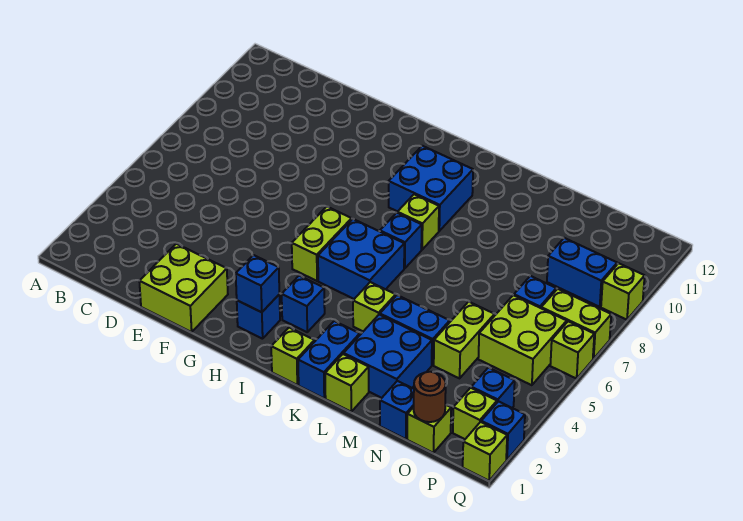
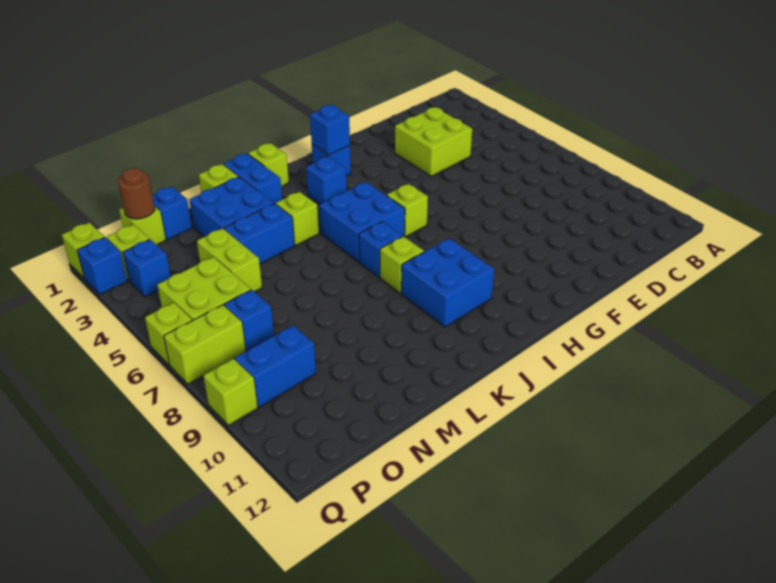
lime brick E1:F2 level 1 -> lime brick D3:E4 level 1
lime brick H5:H6 level 1 -> lime brick H6 level 1

